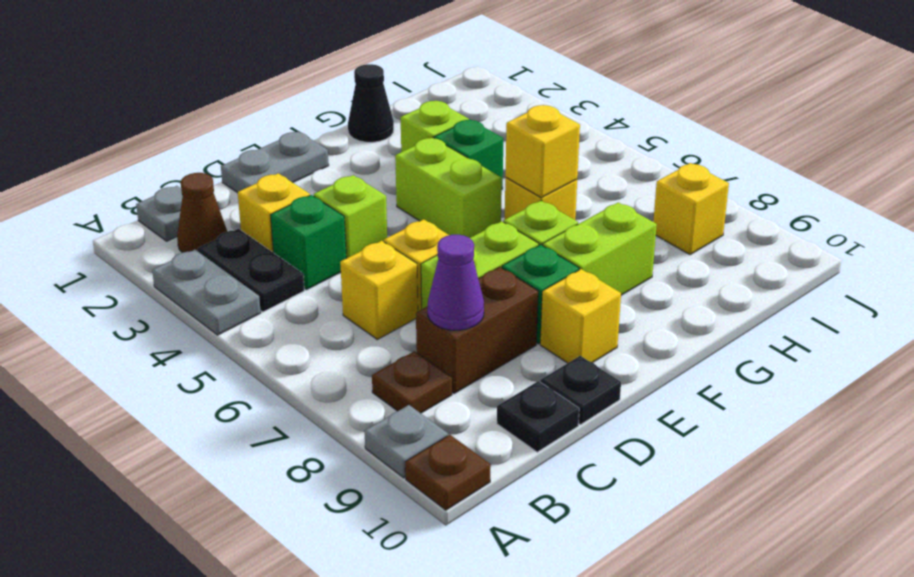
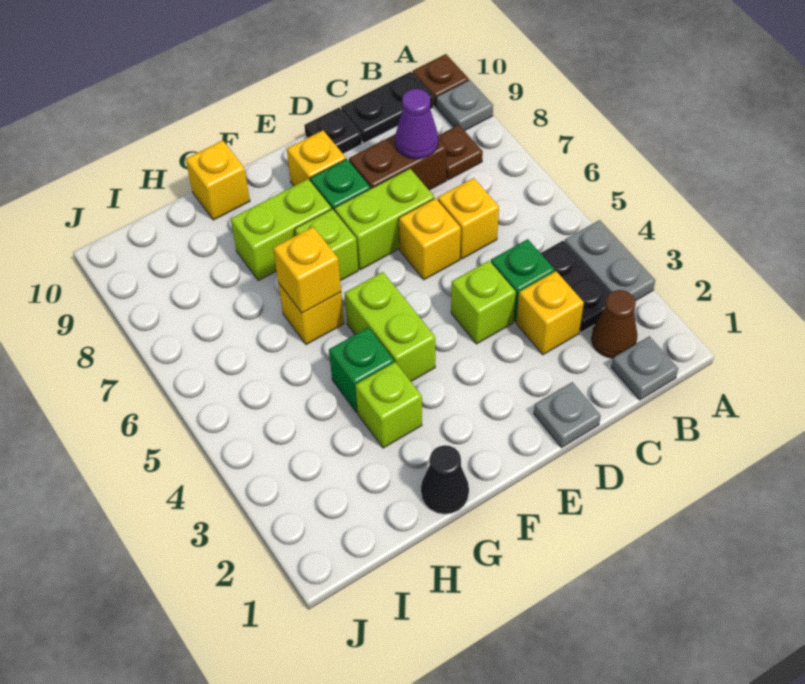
black plate C10 level 1 -> black plate B10:C10 level 1
grey plate D1:E1 level 1 -> grey plate D1 level 1
yellow brick I8 level 1 -> yellow brick G10 level 1

